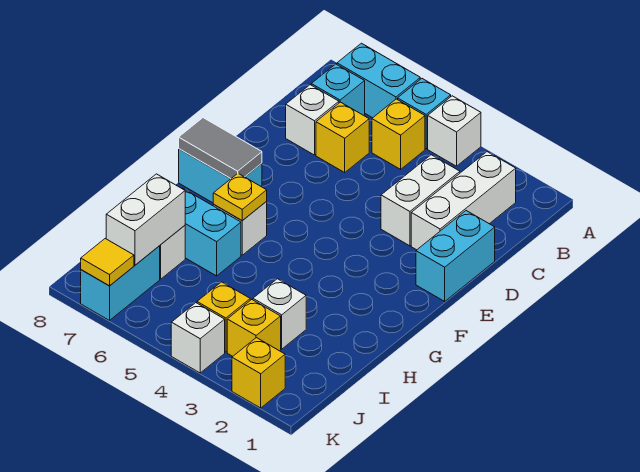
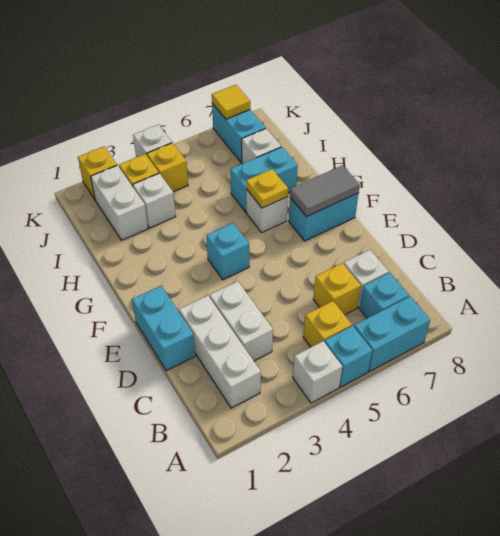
none -> cyan brick F4 level 1
white brick I7:J7 level 2 -> white brick I2:J2 level 1

